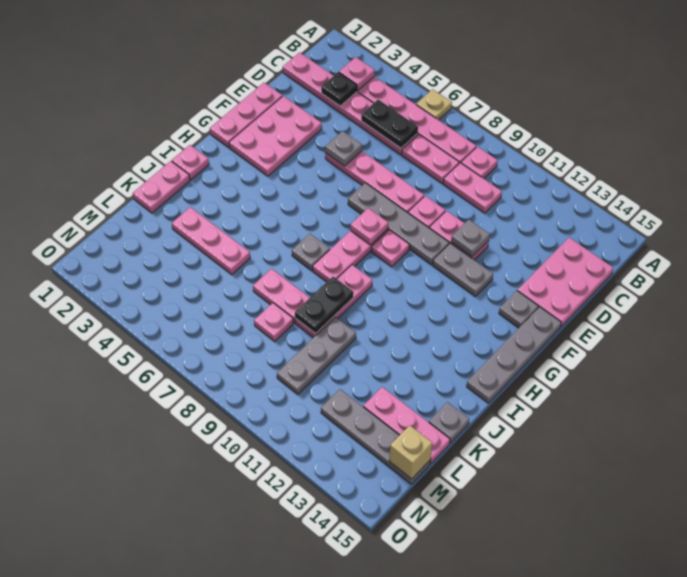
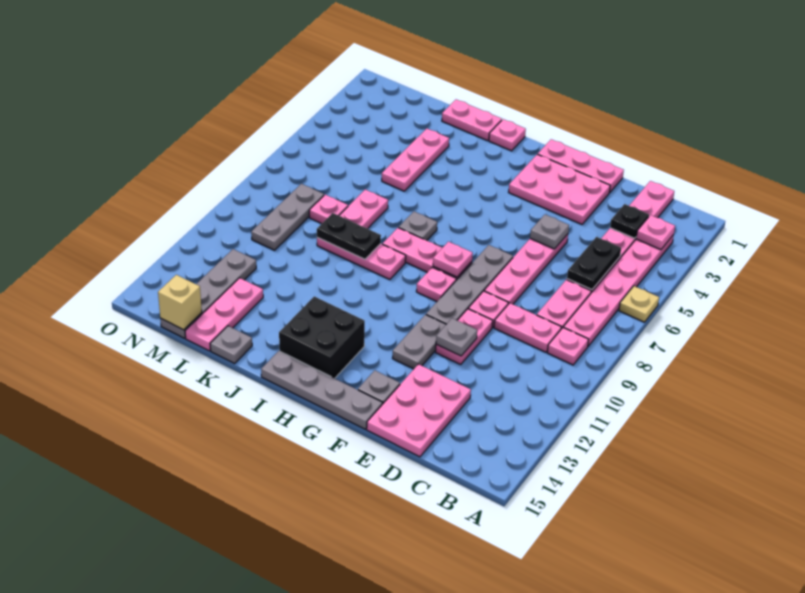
pink plate C9:C10 level 1 -> pink plate C9:D9 level 1
pink plate C14:E15 level 1 -> pink plate D13:E15 level 1
none -> black brick H13:I14 level 1
grey plate K10:M10 level 1 -> grey plate M8:M10 level 1

